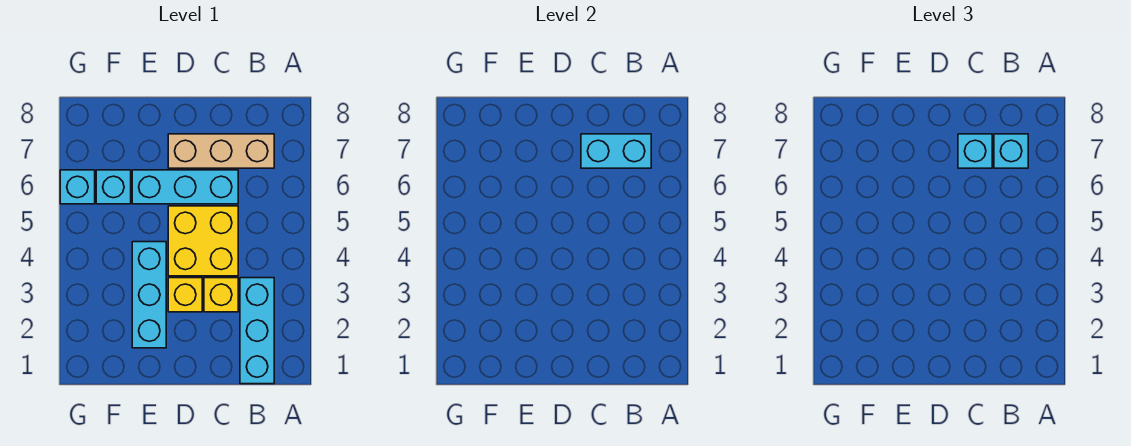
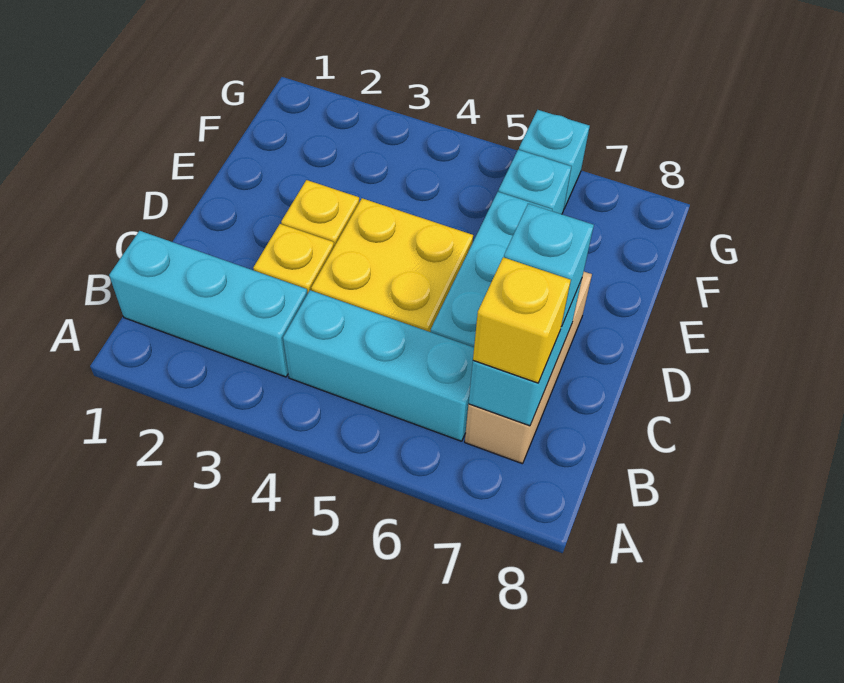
cyan brick B7 level 3 -> yellow brick B7 level 3
cyan brick E2:E4 level 1 -> cyan brick B4:B6 level 1

